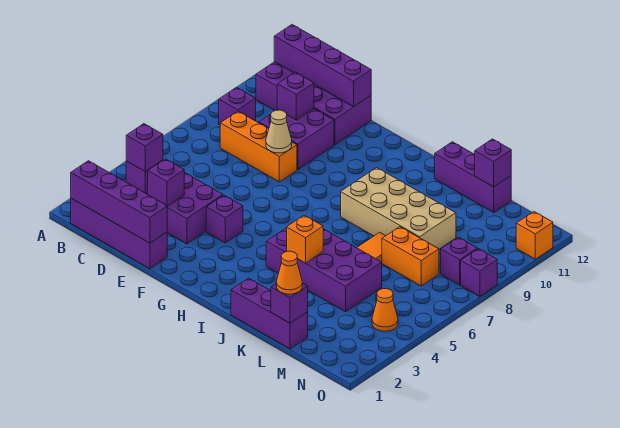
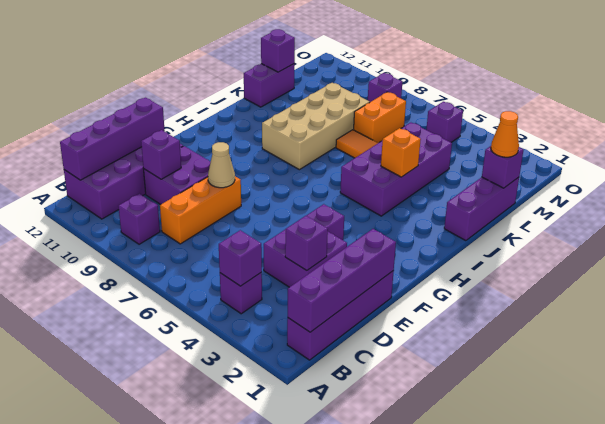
purple brick J12:L12 level 1 -> purple brick K12:L12 level 1
orange cone N4 level 1 -> none
purple brick O8 level 1 -> purple brick N5 level 1
orange brick O11 level 1 -> none

